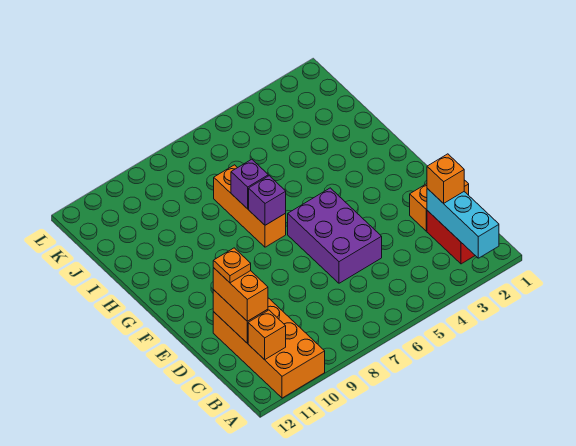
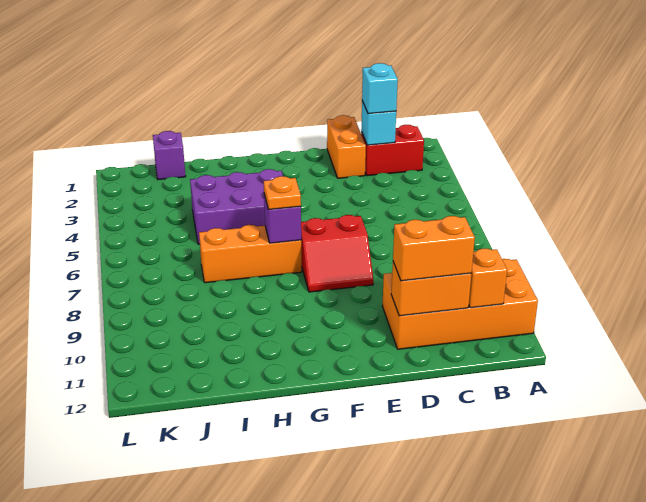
cyan brick A2:C2 level 2 -> cyan brick C2 level 2
orange brick C2 level 3 -> cyan brick C2 level 3
purple brick D5:F6 level 1 -> purple brick G4:I5 level 1
orange plate D11 level 4 -> orange plate G7 level 3
none -> red slope E7:F8 level 1 top 7
purple brick H7 level 2 -> purple brick J1 level 1

